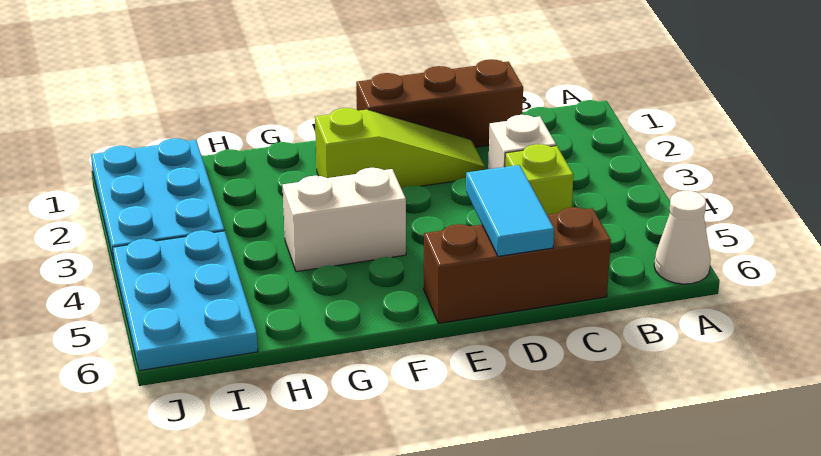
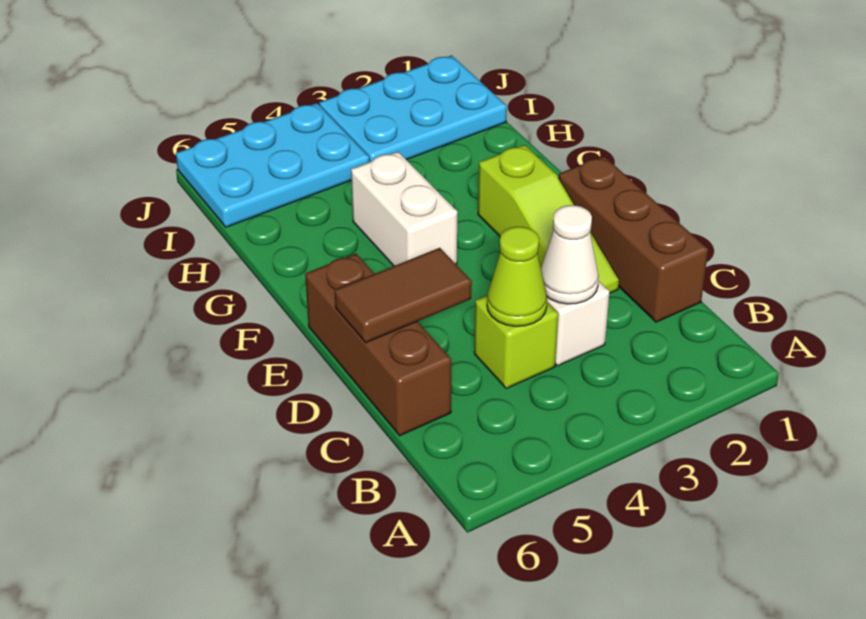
white cone A6 level 1 -> white cone C3 level 2
none -> lime cone C4 level 2
cyan tile D5:D6 level 2 -> brown tile D5:D6 level 2

